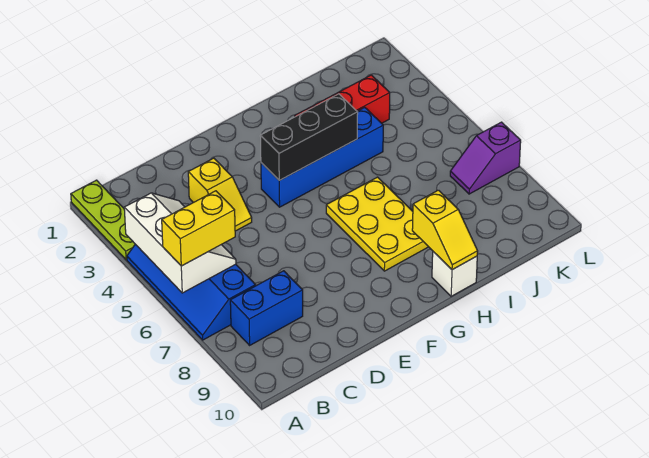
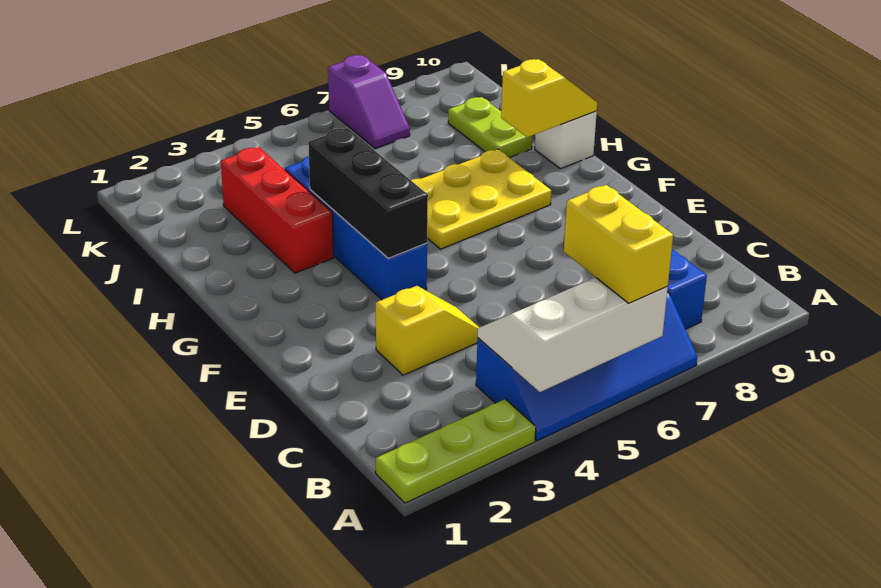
none -> lime plate I9:J9 level 1

